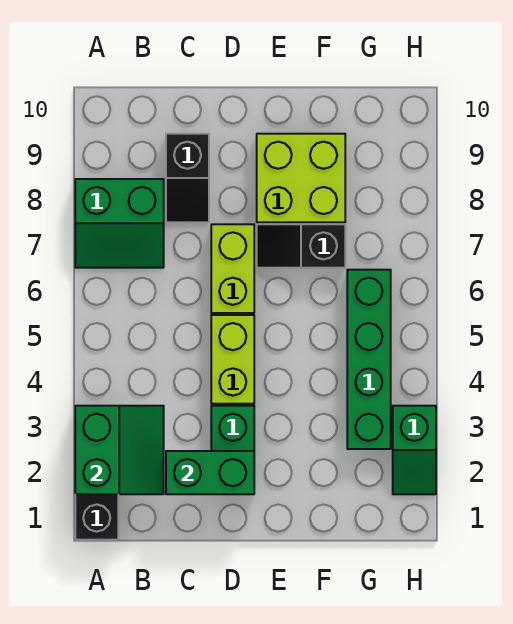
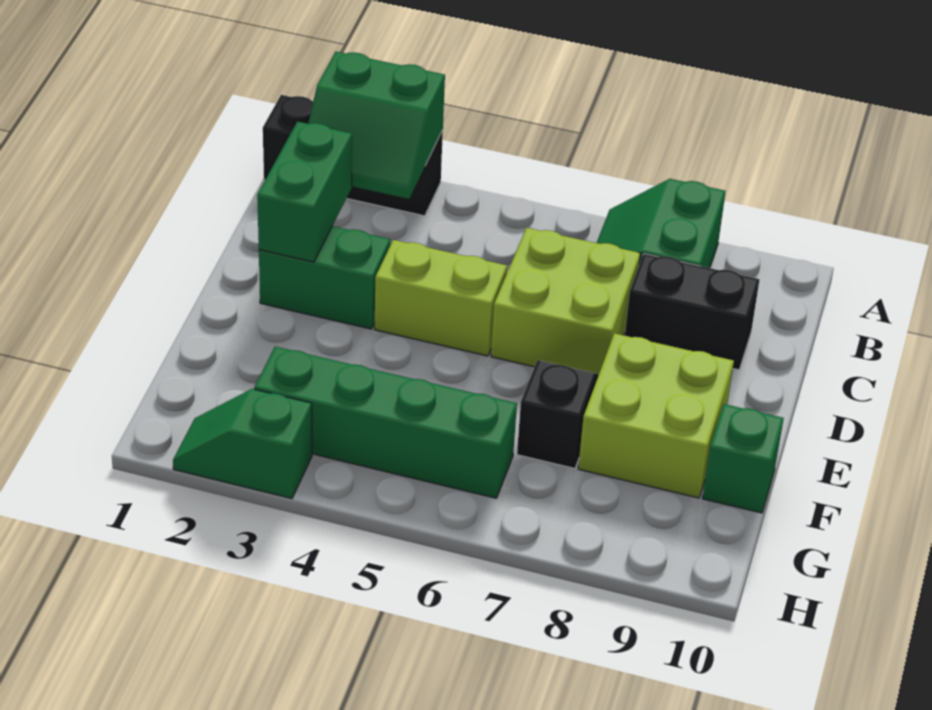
black slope C8:C9 level 1 top 9 -> black brick C8:C9 level 1
lime brick D6:D7 level 1 -> lime brick C6:D7 level 1
none -> green brick F10 level 1

